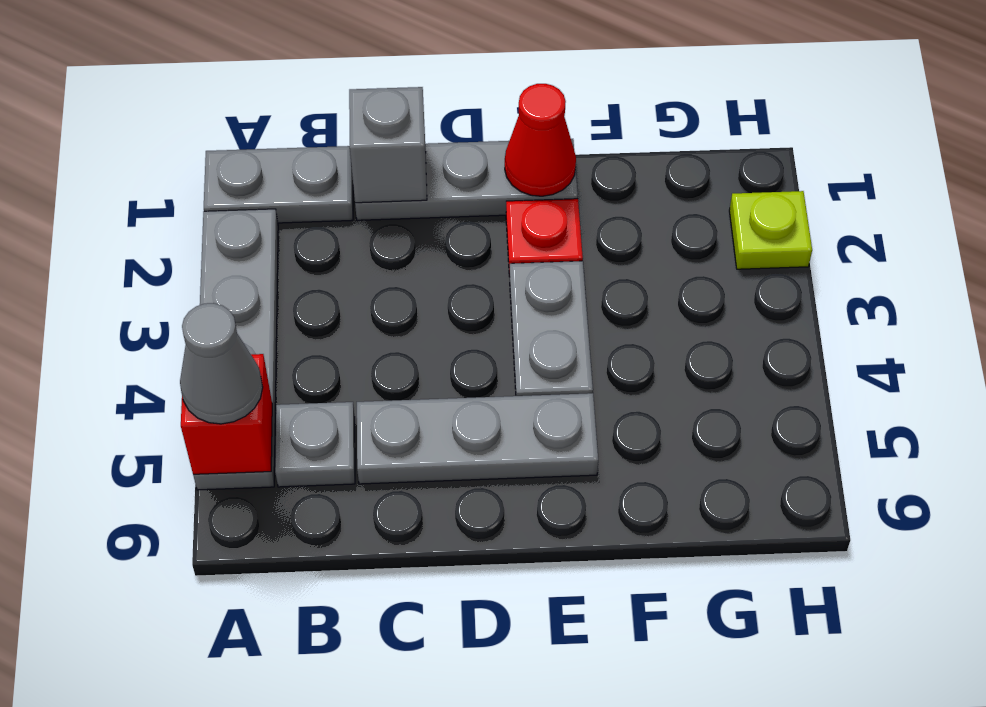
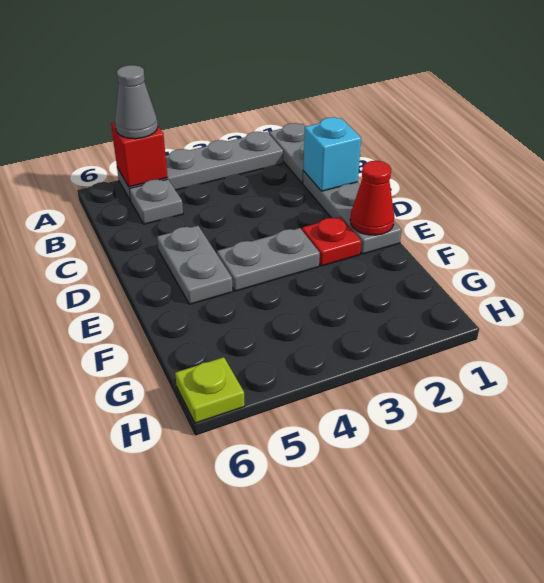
grey brick C1 level 2 -> cyan brick C1 level 2
grey plate C5:E5 level 1 -> grey plate D5:E5 level 1
lime plate H2 level 1 -> lime plate H6 level 1

